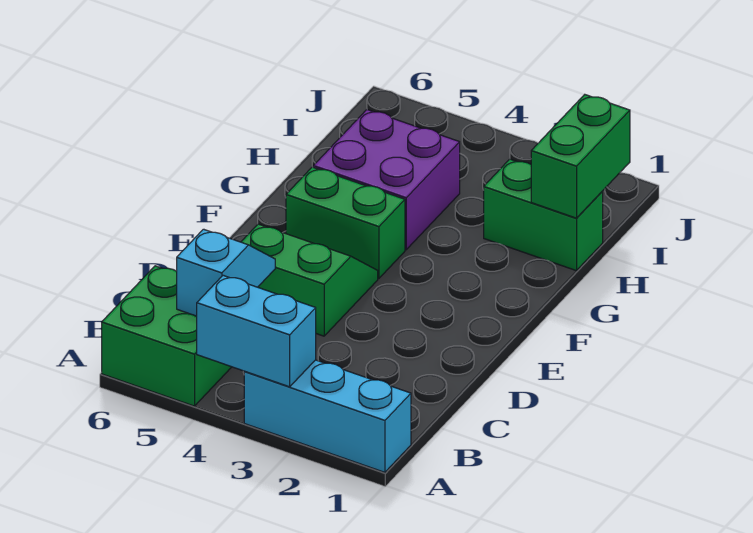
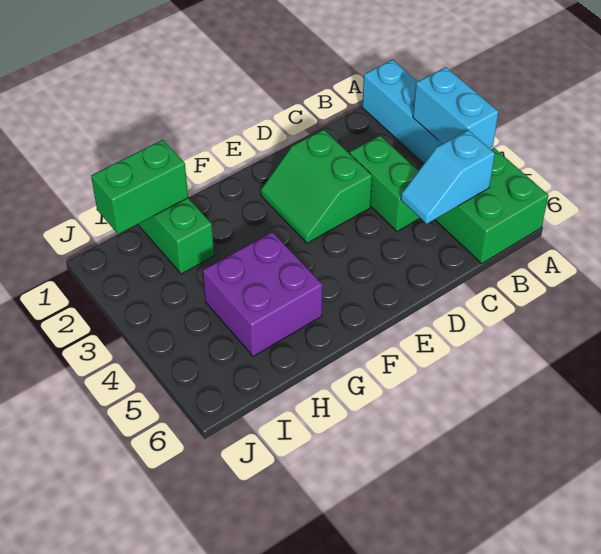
green slope D4:E5 level 1 top D -> green slope D2:E3 level 1 top D
green brick F4:F5 level 1 -> green brick C3:C4 level 1

